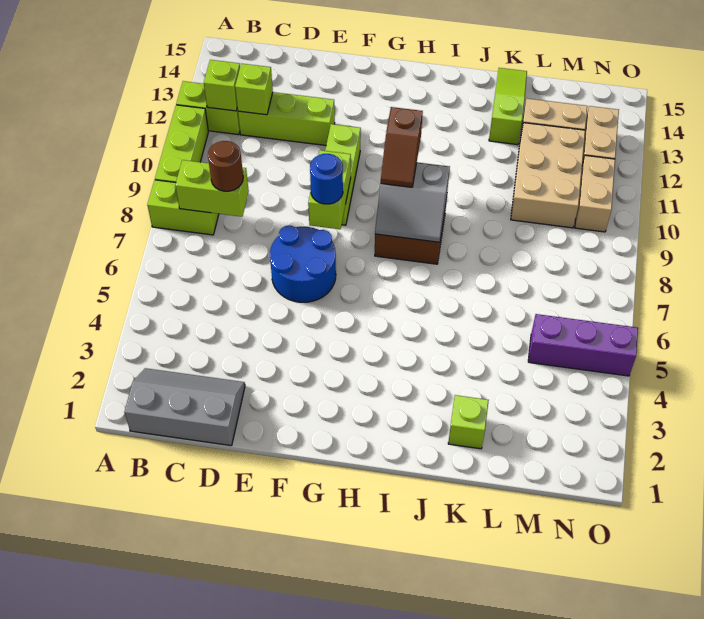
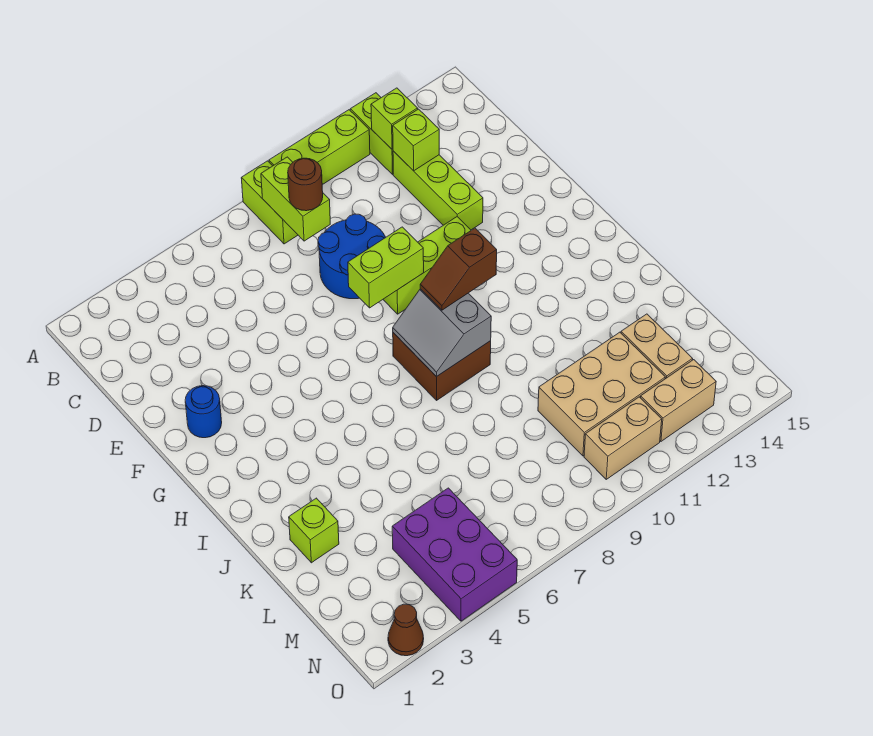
grey slope B1:D2 level 1 top 1 -> none
blue round brick E6:F7 level 1 -> blue round brick D8:E9 level 1
blue round brick F8 level 3 -> blue round brick F2 level 1
lime slope K13:K15 level 1 top 13 -> none
purple brick M5:O5 level 1 -> purple brick M4:O5 level 1
none -> brown cone O2 level 1

